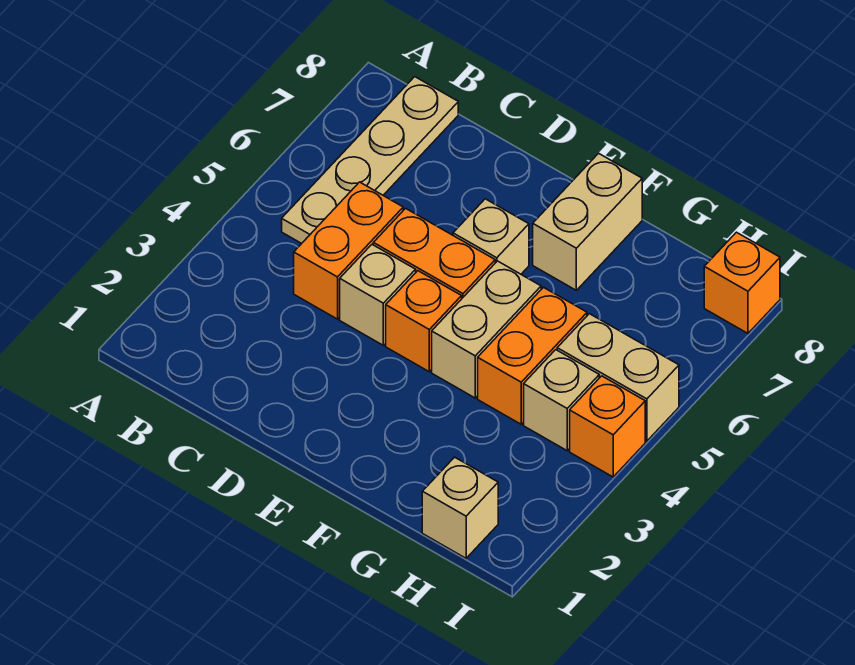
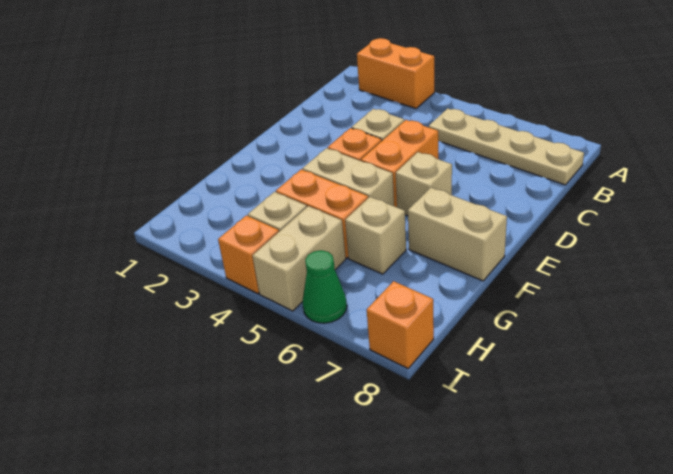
orange brick C4:C5 level 1 -> orange brick A2:A3 level 1
tan brick H1 level 1 -> tan brick G6 level 1
none -> green cone I6 level 1

